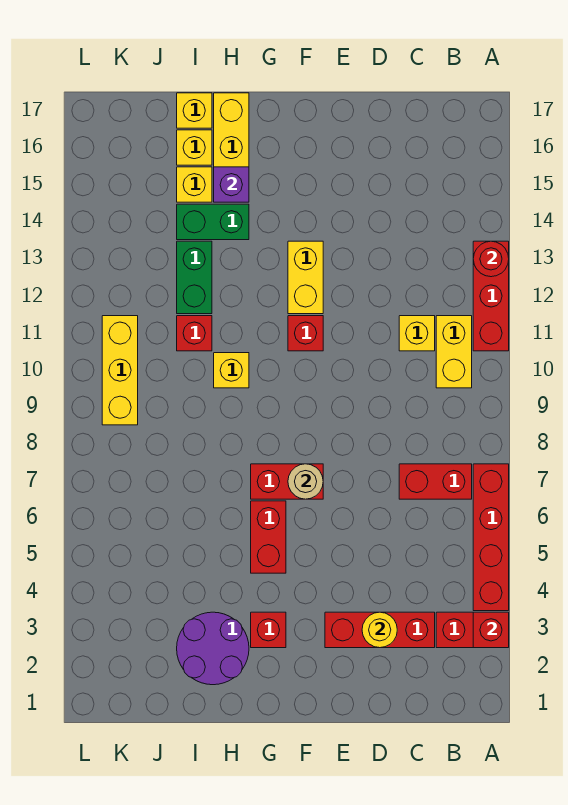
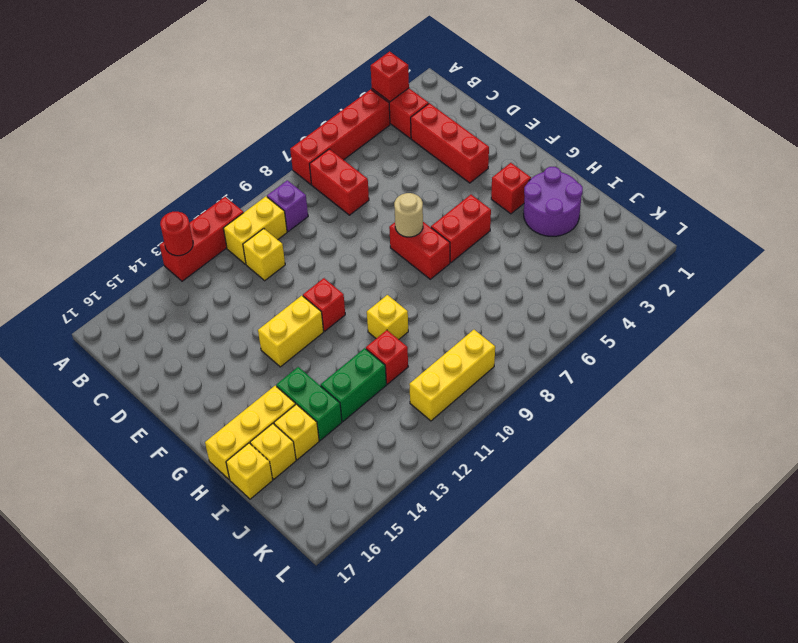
yellow round brick D3 level 2 -> none
purple brick H15 level 2 -> purple brick B9 level 1

